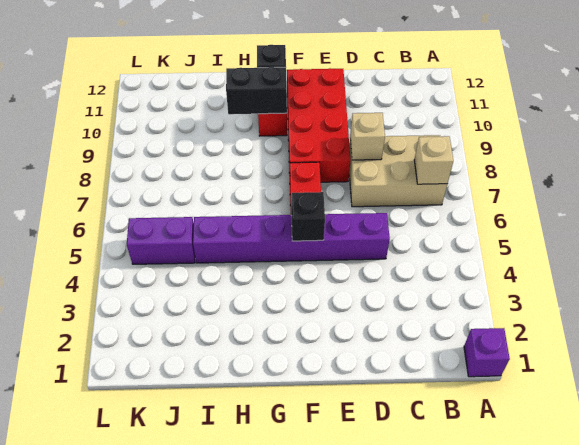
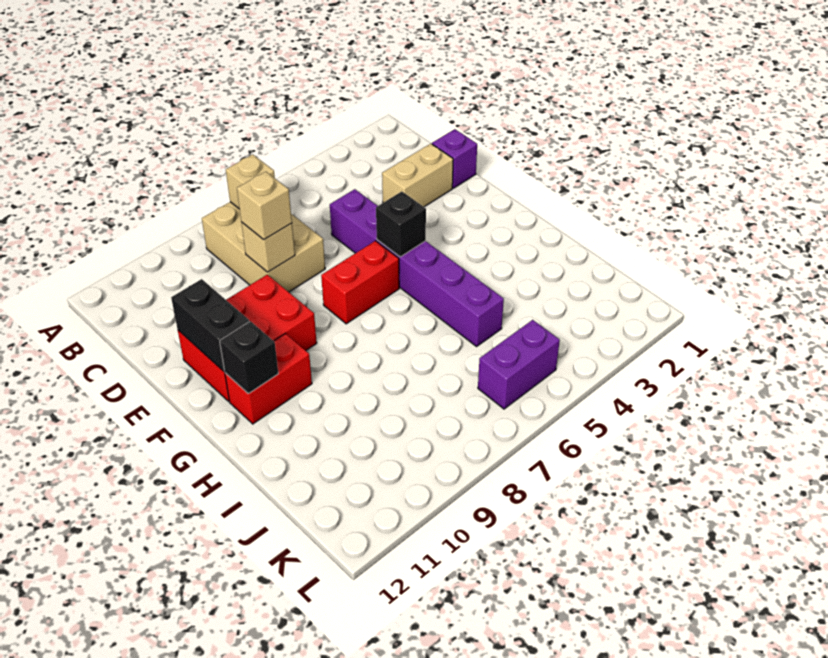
purple brick A1 level 1 -> purple brick D1 level 1
none -> tan brick D2:D3 level 1
none -> tan brick D8 level 3
red brick E8:F11 level 1 -> red brick E9:F11 level 1
black brick G10:H10 level 2 -> black brick E11:F11 level 2
purple brick J5:K5 level 1 -> purple brick K5:K6 level 1

